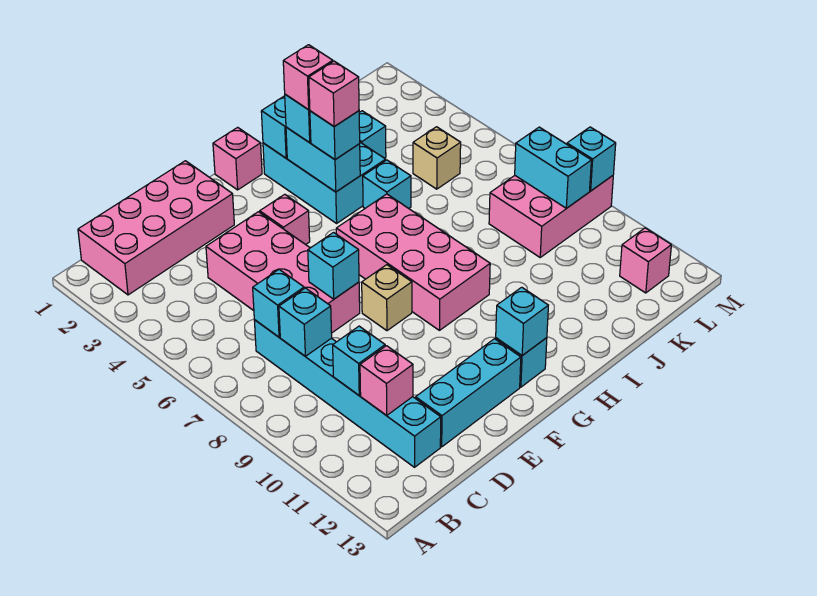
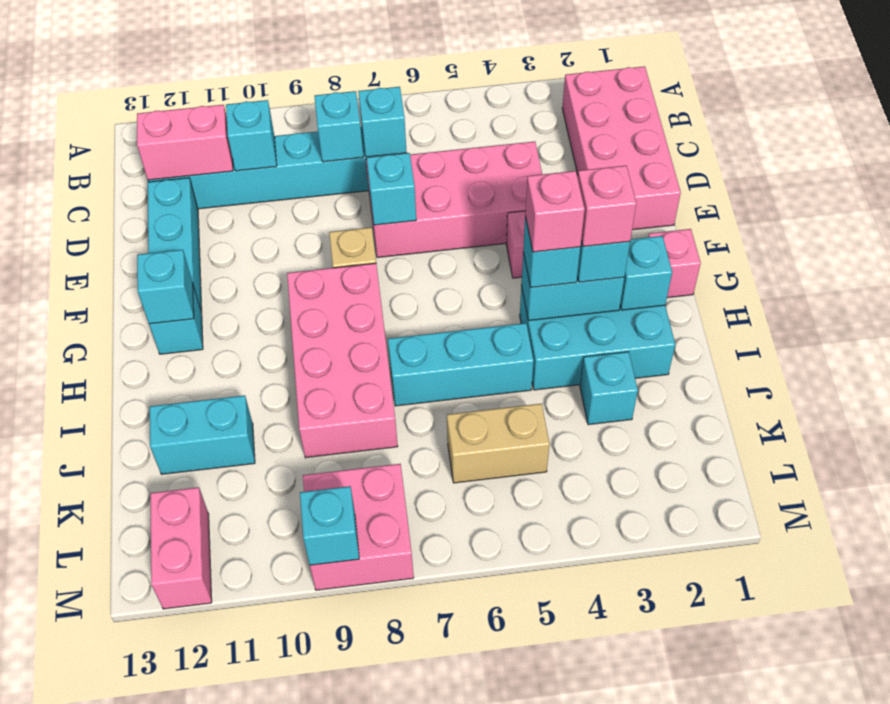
pink brick C11 level 2 -> pink brick C11:C12 level 2
pink brick G6:H9 level 1 -> pink brick G8:J9 level 1
cyan brick I5 level 1 -> cyan brick I5:I7 level 1
tan brick K5 level 1 -> tan brick K5:K6 level 1
pink brick K8:M9 level 1 -> pink brick L8:M9 level 1
cyan brick L8:L9 level 2 -> cyan brick J11:J12 level 1
pink brick L12 level 1 -> pink brick L12:M12 level 1

